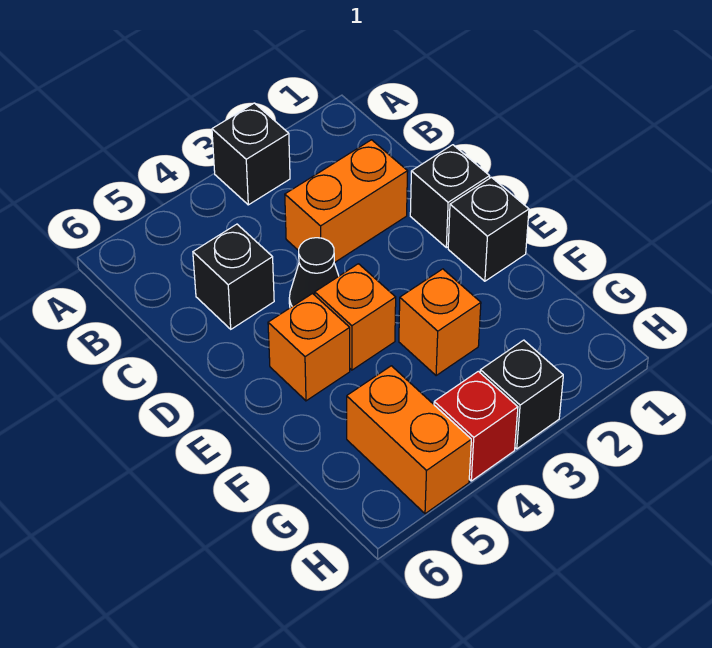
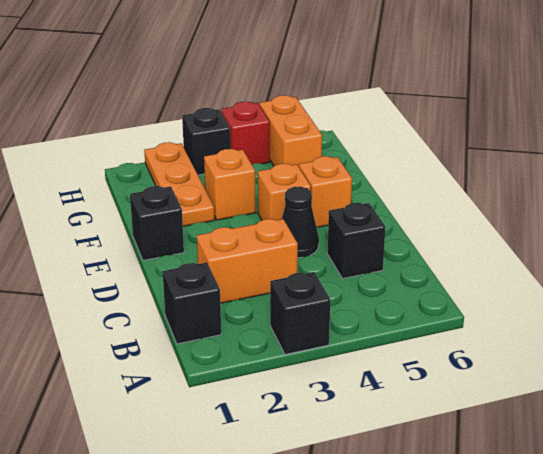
black brick D1 level 1 -> black brick B1 level 1
none -> orange plate F2:H2 level 1

